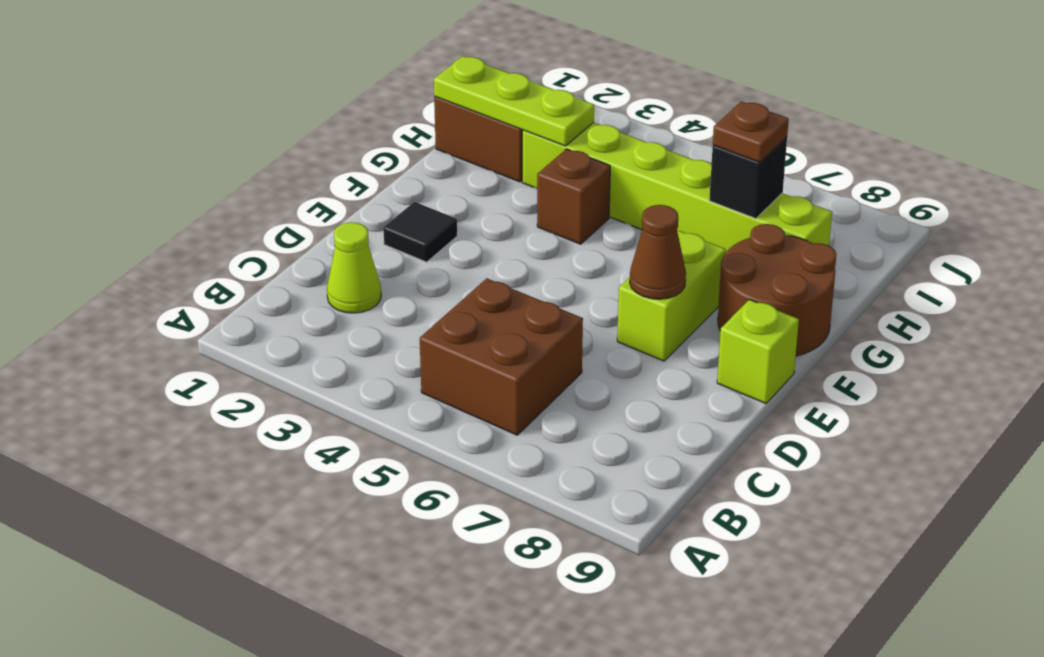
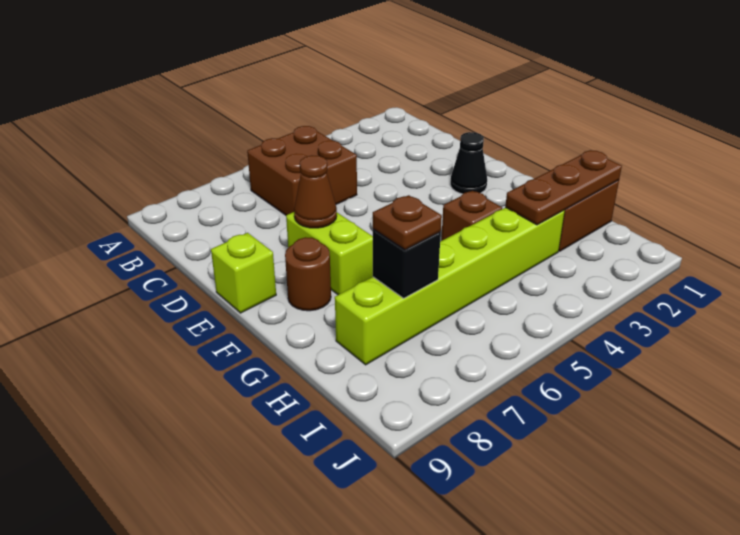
lime cone C2 level 1 -> none
black tile E2 level 1 -> black cone E2 level 1
brown round brick F8:G9 level 1 -> brown round brick F8 level 1
lime plate H1:H3 level 2 -> brown plate H1:H3 level 2

